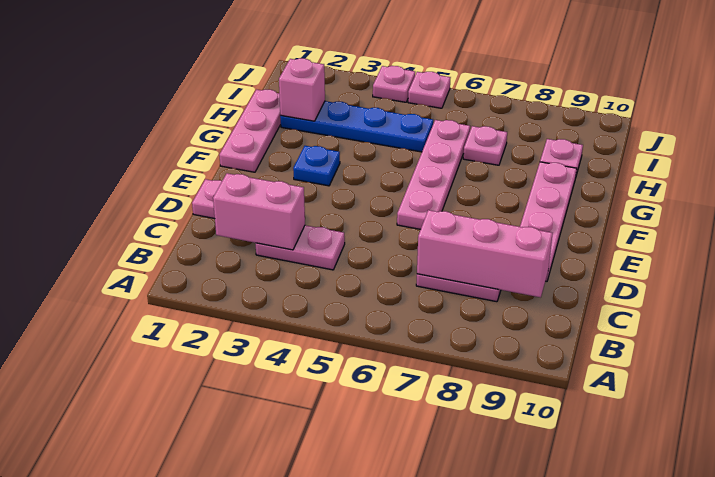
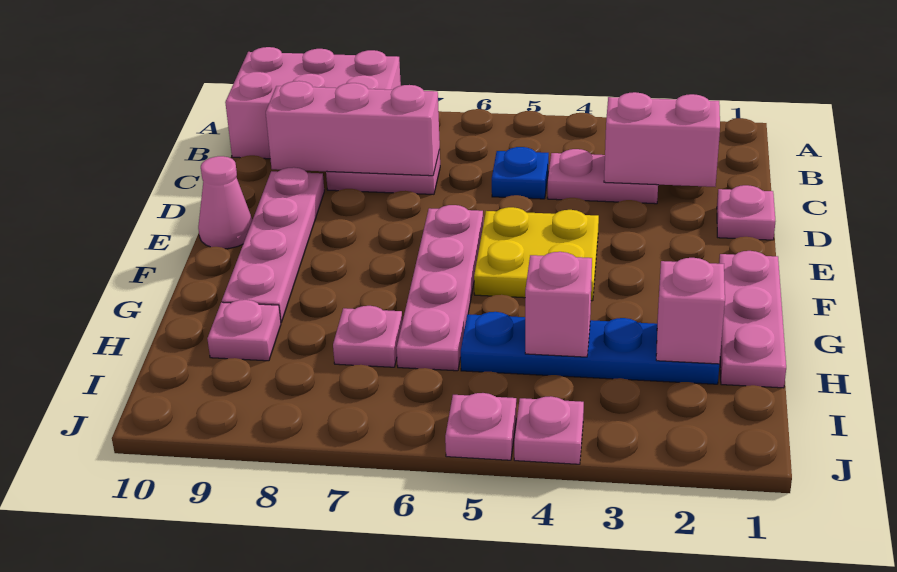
none -> pink brick A8:B10 level 1
none -> yellow plate E4:F5 level 1
none -> pink cone E10 level 1
blue plate F3 level 1 -> blue plate C5 level 1
none -> pink brick H4 level 2

